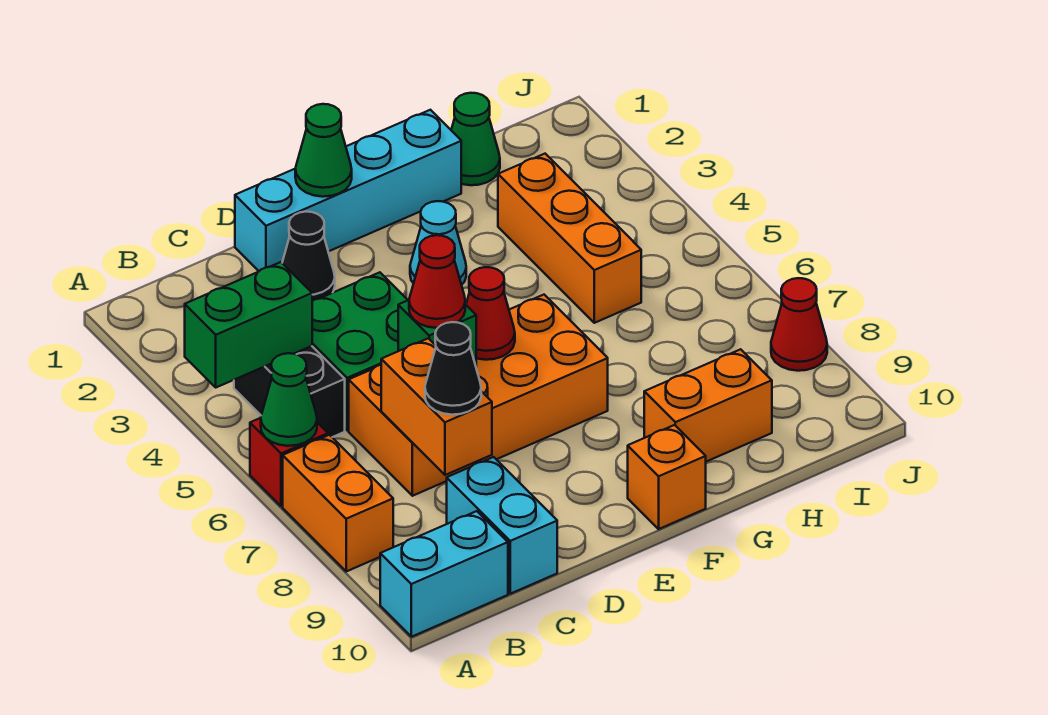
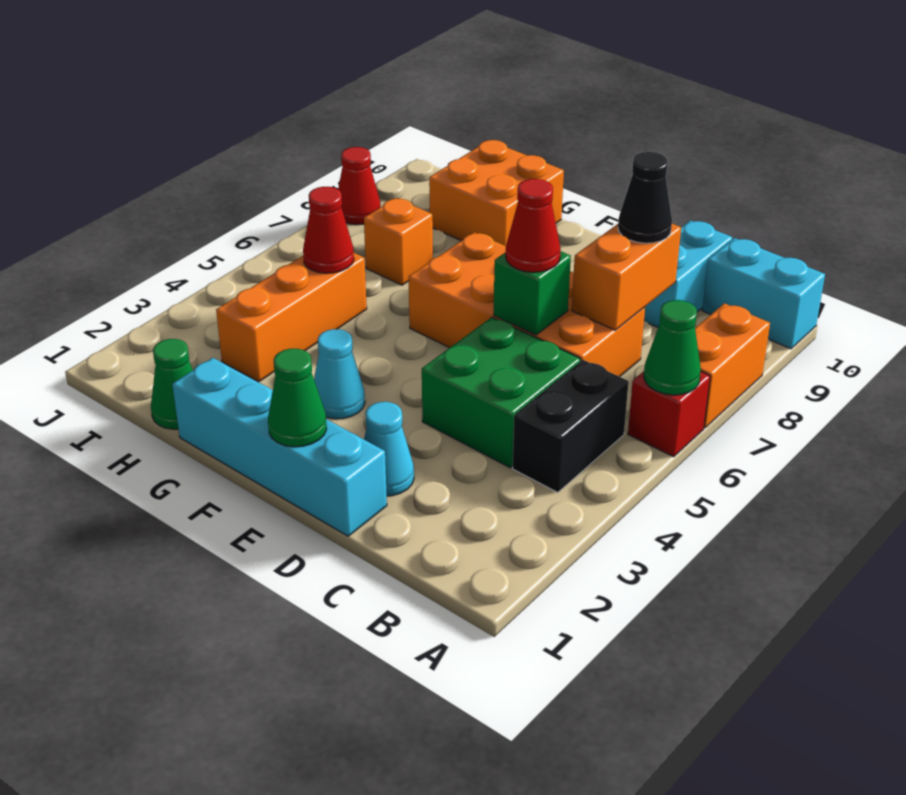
green brick A4:B4 level 2 -> none
black cone D2 level 1 -> cyan cone D2 level 1
red cone E6 level 2 -> red cone H5 level 2
orange brick F10 level 1 -> orange brick H7 level 1
orange brick G9:H9 level 1 -> orange brick G9:H10 level 1

